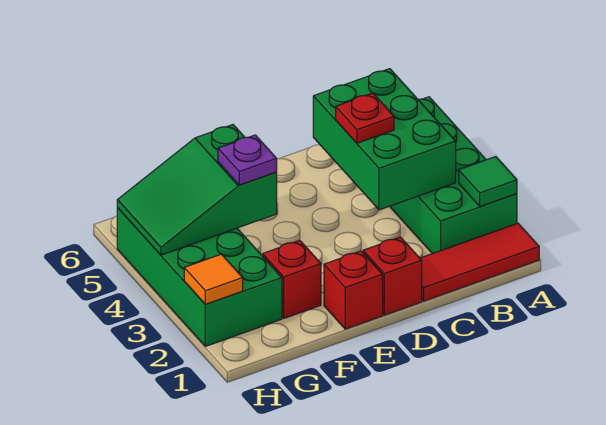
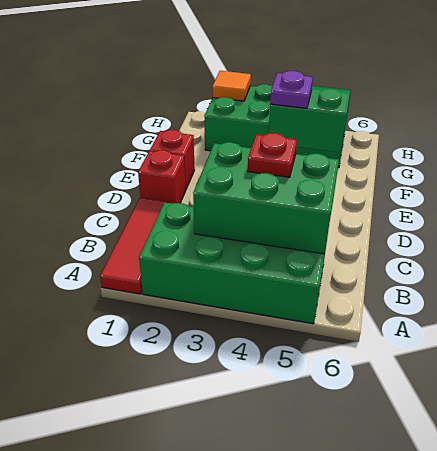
green tile A2 level 2 -> none
red brick F2 level 1 -> none

